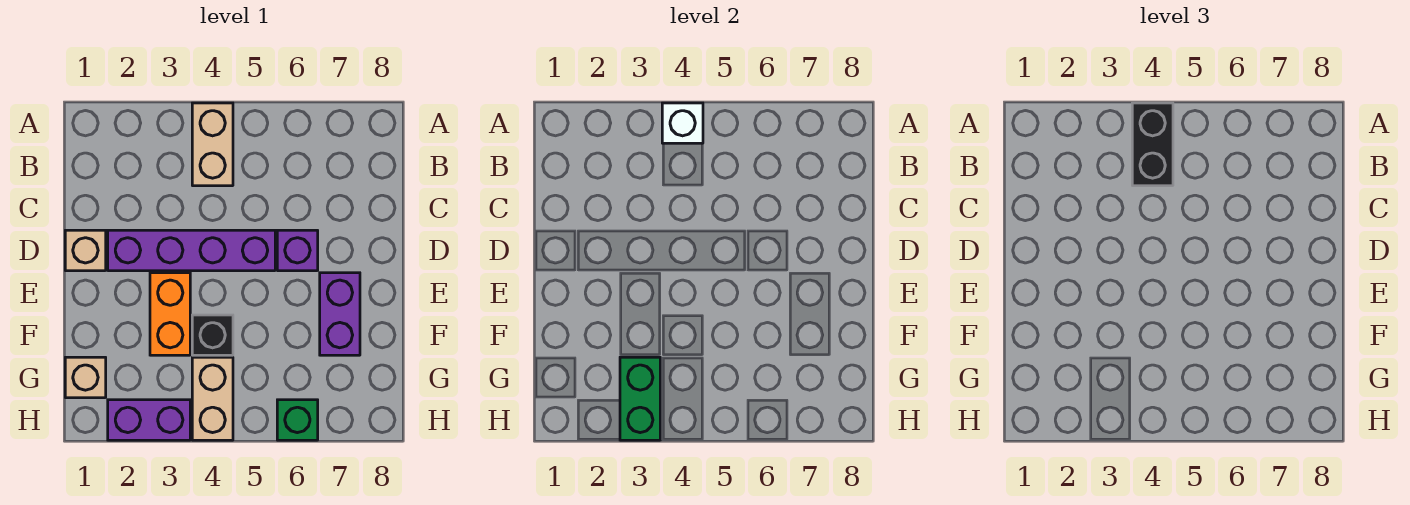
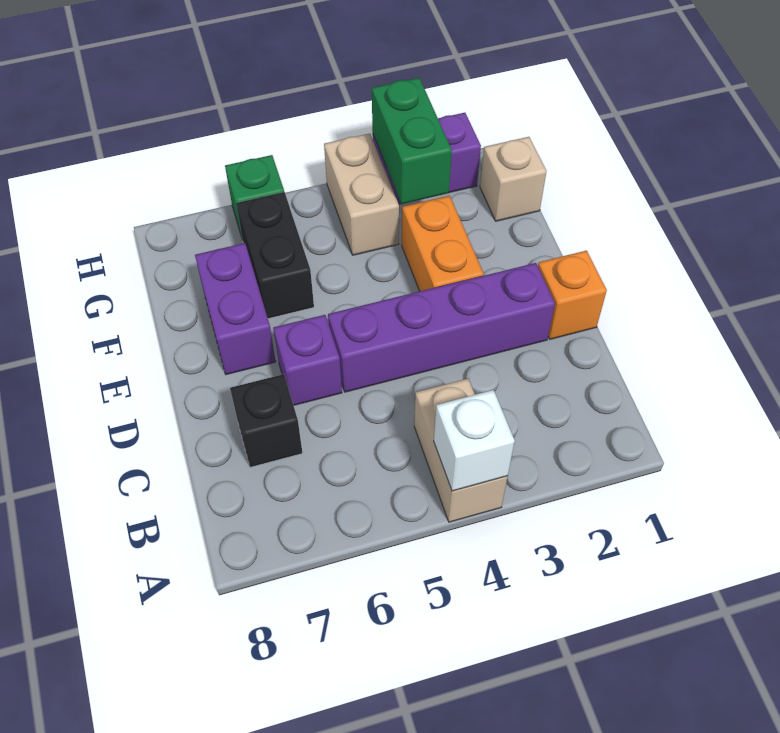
black brick A4:B4 level 3 -> black brick F6:G6 level 1
tan brick D1 level 1 -> orange brick D1 level 1
black brick F4 level 1 -> black brick C7 level 1

